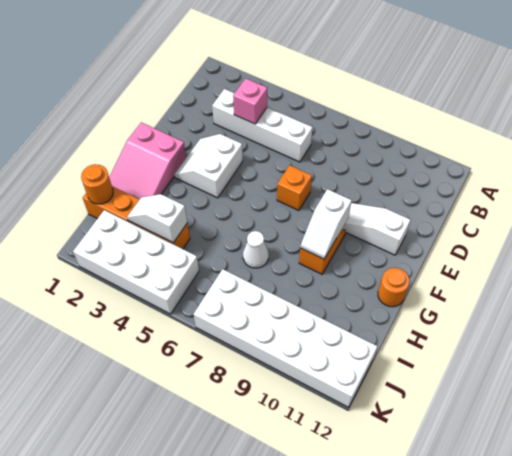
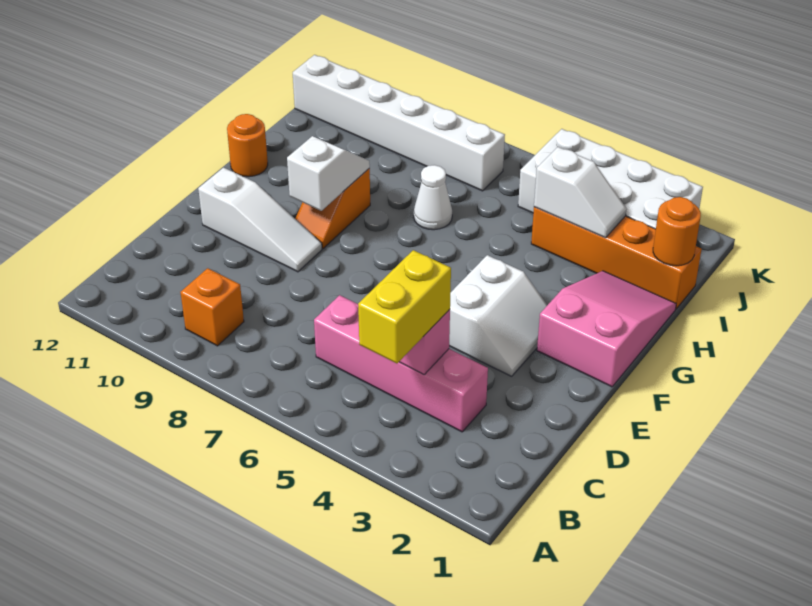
none -> yellow brick B4:C4 level 3
white brick C3:C6 level 1 -> pink brick C3:C6 level 1
orange brick E7 level 1 -> orange brick B9 level 1
white brick J7:K12 level 1 -> white brick J7:J12 level 1

